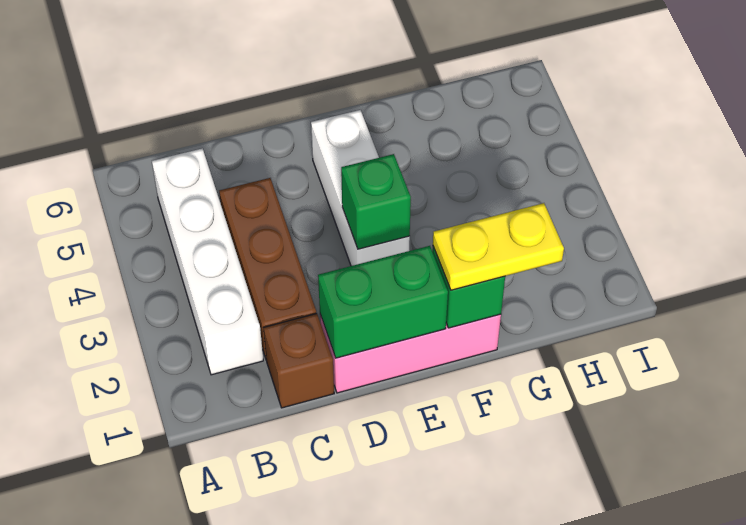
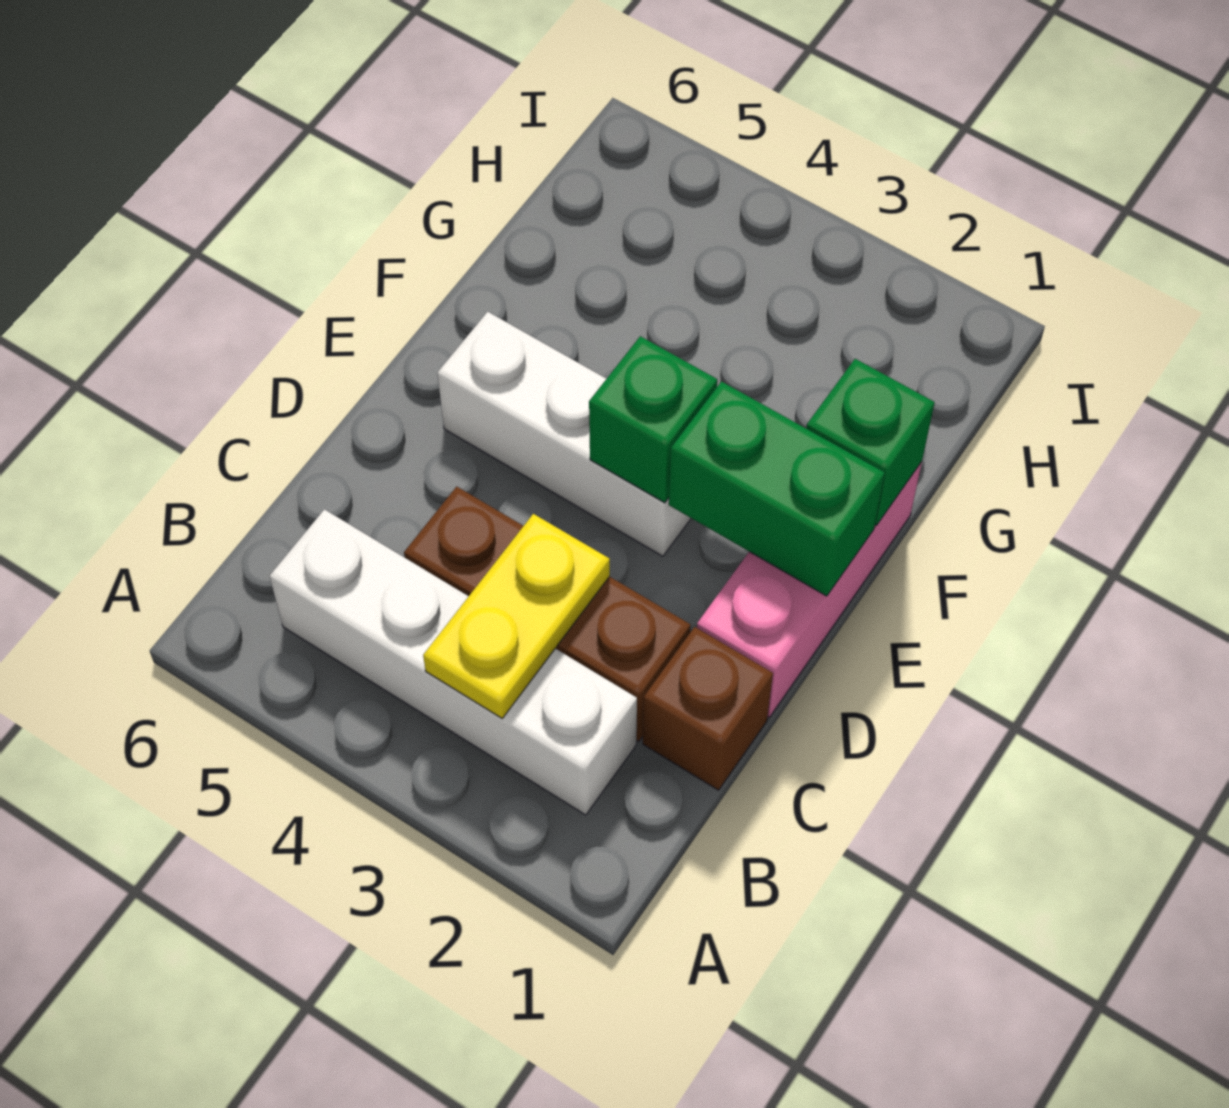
green brick D1:E1 level 2 -> green brick E1:E2 level 2
yellow plate F1:G1 level 3 -> yellow plate B3:C3 level 2

